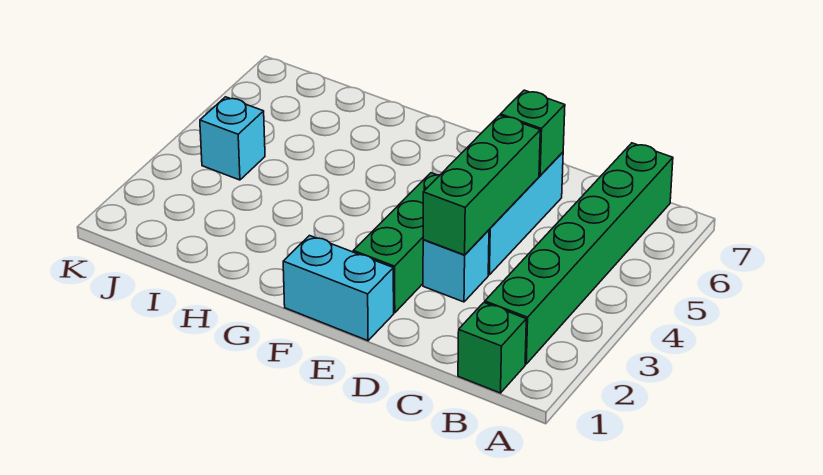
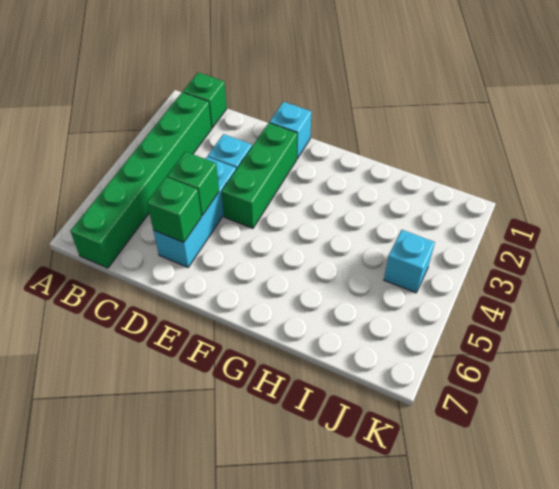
green brick D3:D5 level 2 -> green brick D5 level 2
cyan brick E1:F1 level 1 -> cyan brick E1 level 1

